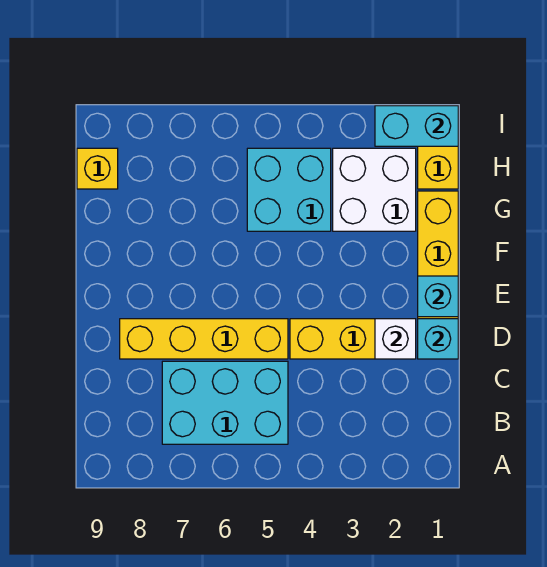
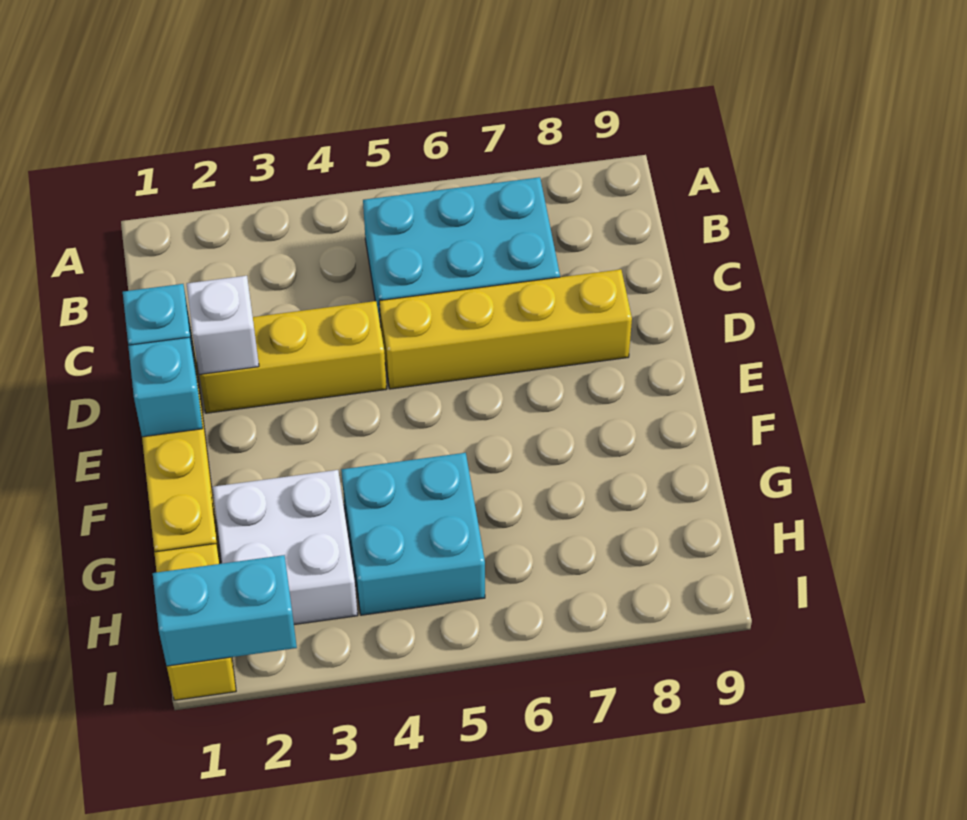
yellow brick H9 level 1 -> none

